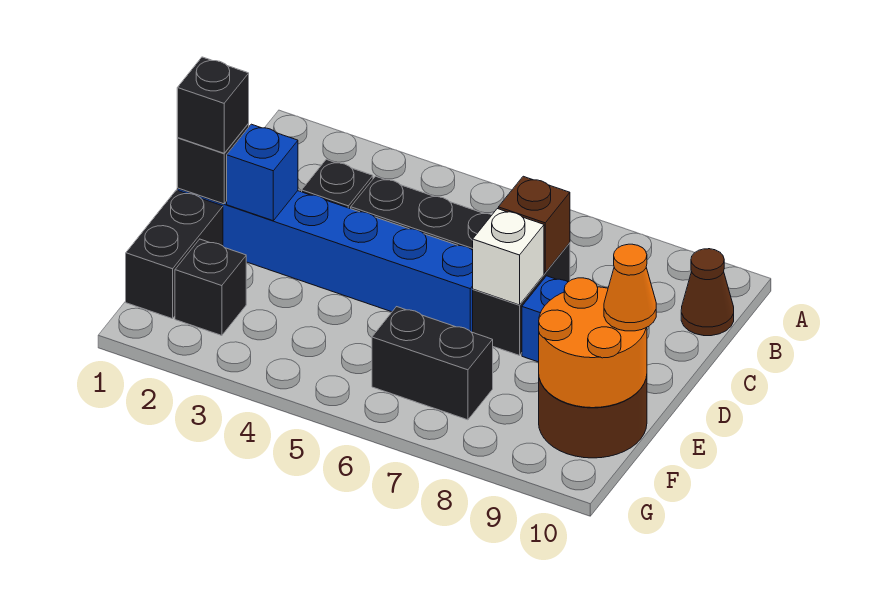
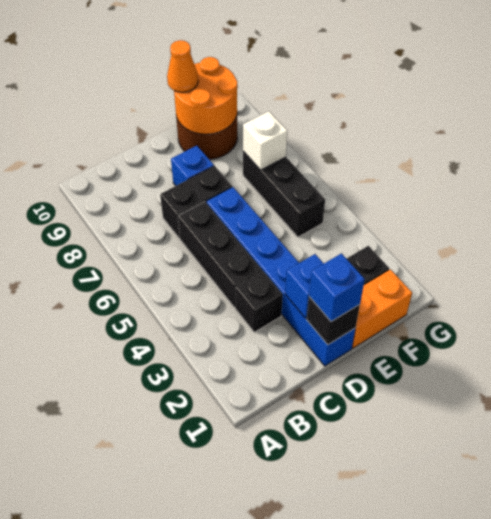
brown cone B10 level 1 -> none
brown brick C7 level 2 -> none
black brick D1 level 3 -> blue brick D1 level 3
white brick D7 level 2 -> white brick F7 level 2
black brick E1:F1 level 1 -> orange brick E1:F1 level 1
black brick F6:F7 level 1 -> black brick F5:F7 level 1

